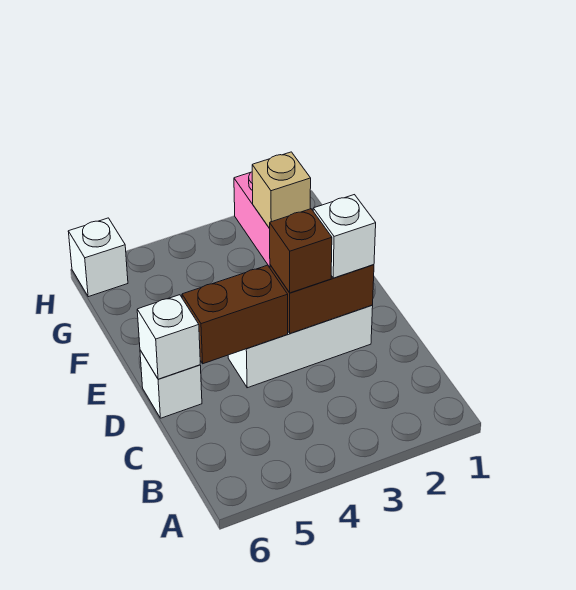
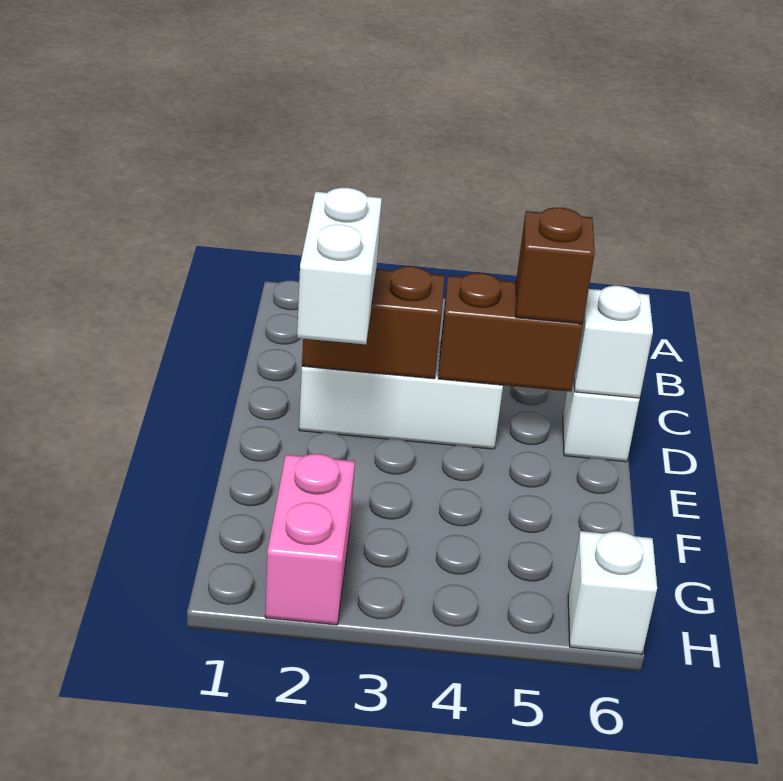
white brick D2 level 3 -> white brick D2:E2 level 3
brown brick D3 level 3 -> brown brick D5 level 3
tan brick G2 level 2 -> none

